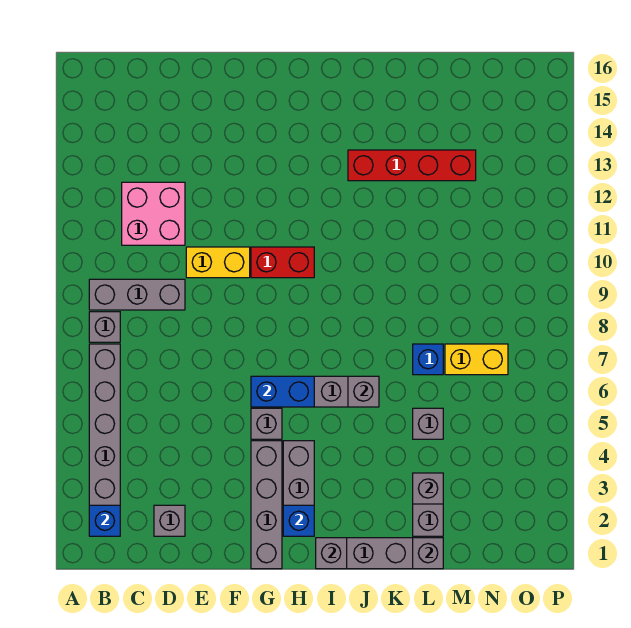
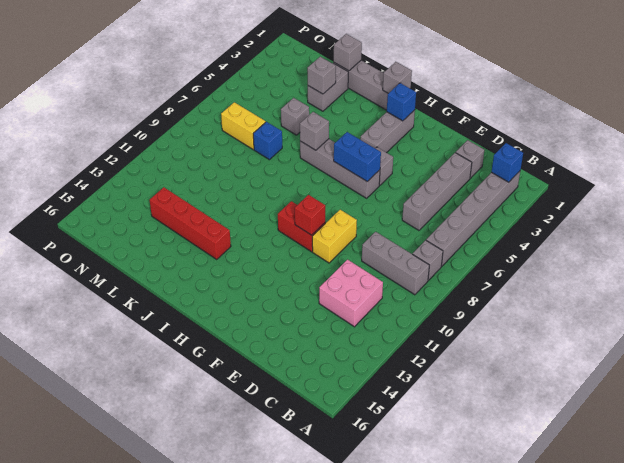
yellow brick E10:F10 level 1 -> yellow brick F9:F10 level 1
grey brick G1:G4 level 1 -> grey brick D3:D6 level 1
none -> red brick G10 level 2

